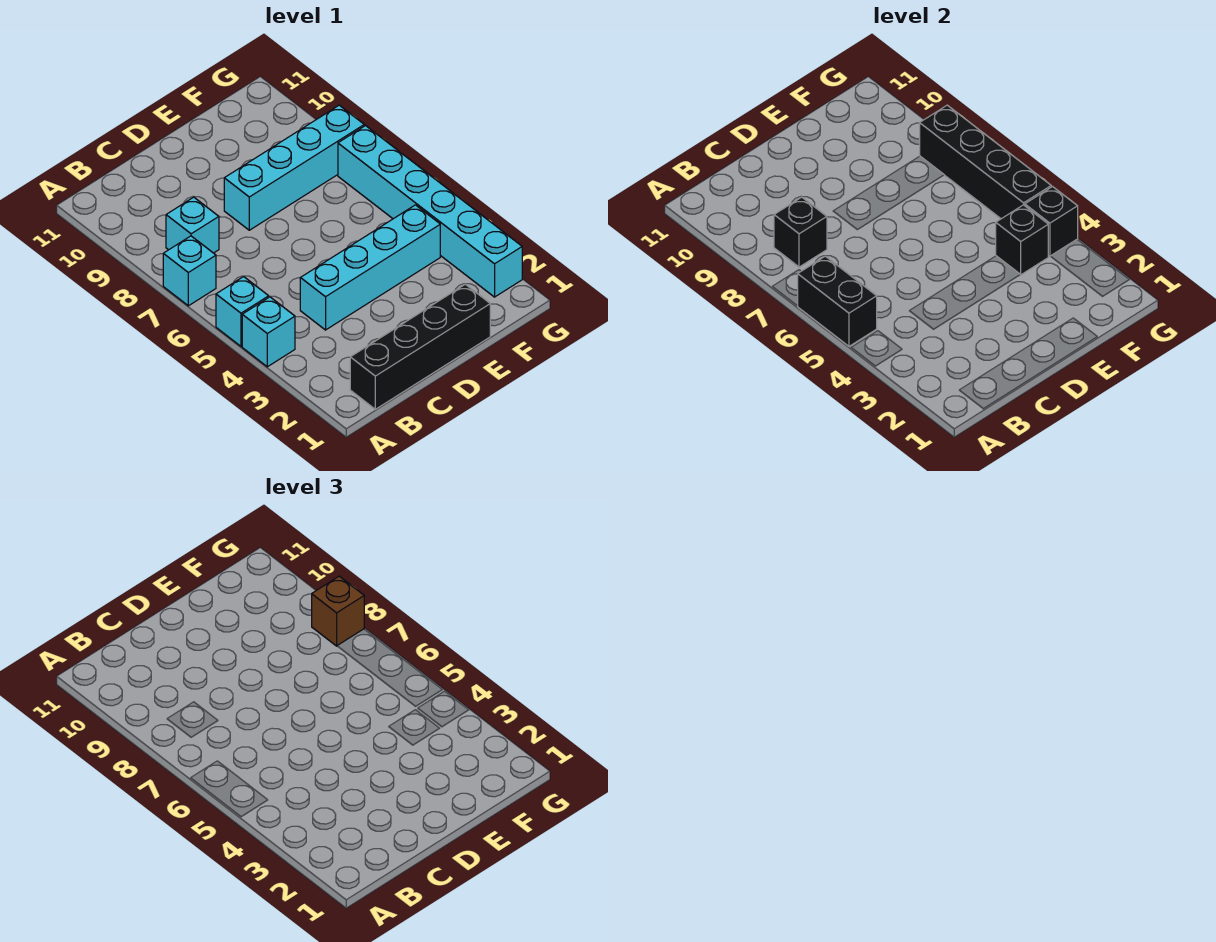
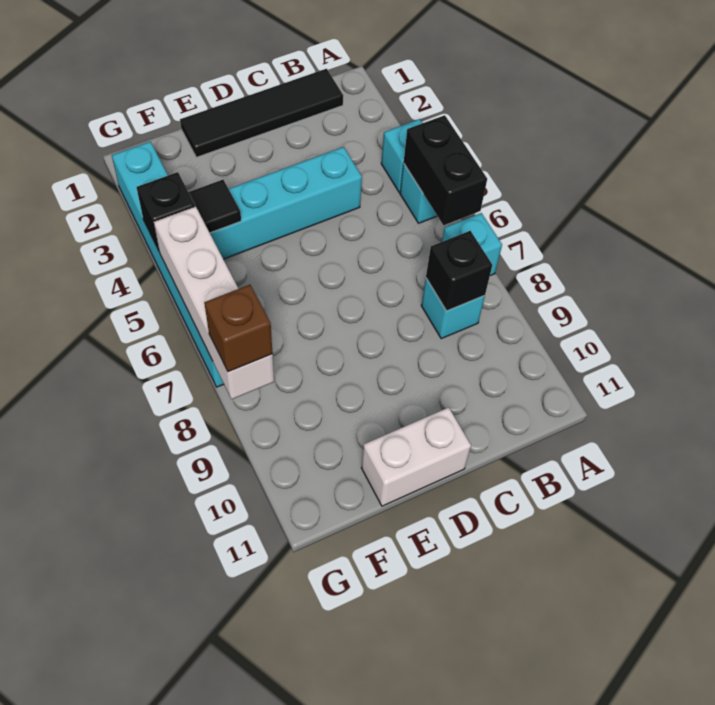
black brick B1:E1 level 1 -> black tile B1:E1 level 1
cyan brick D8:G8 level 1 -> none
none -> white brick D11:E11 level 1
black brick F4 level 2 -> black tile F4 level 2
black brick G5:G8 level 2 -> white brick G5:G8 level 2

